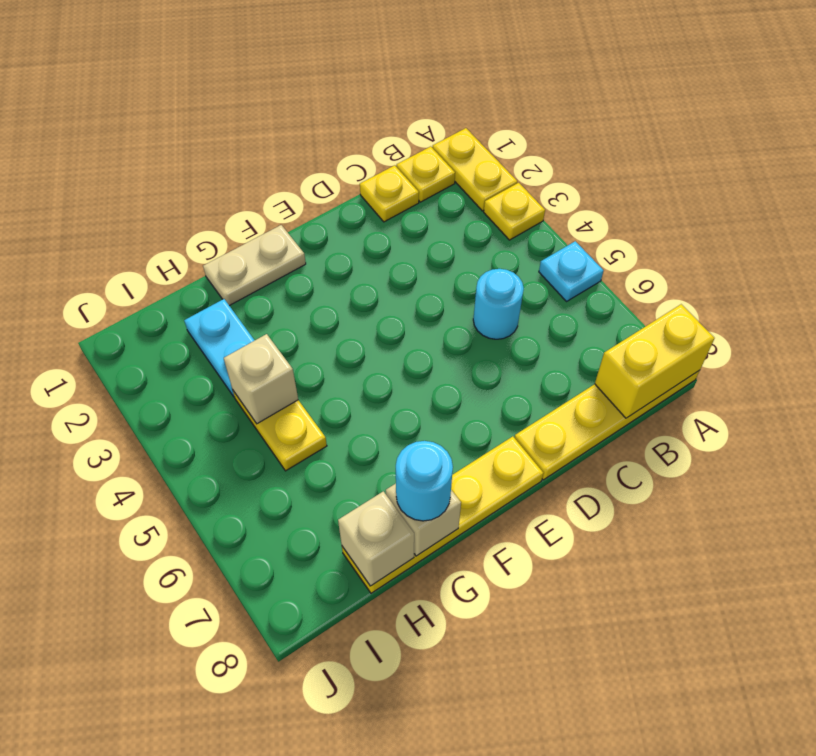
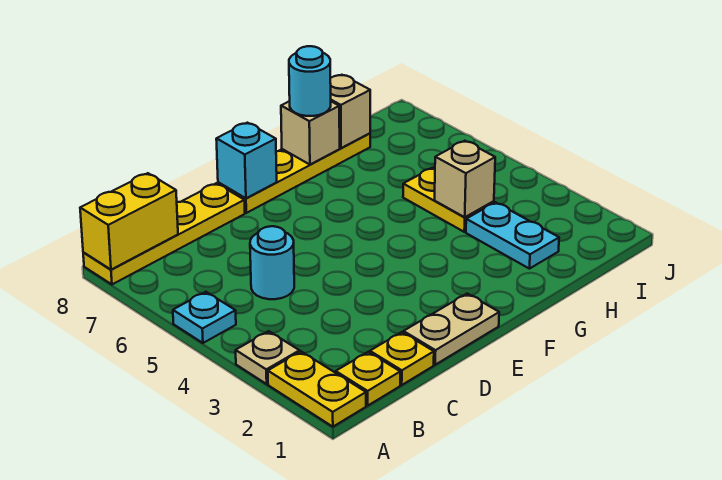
yellow plate A3 level 1 -> tan plate A3 level 1
none -> cyan brick E8 level 2
tan plate F1:G1 level 1 -> tan plate D1:E1 level 1

